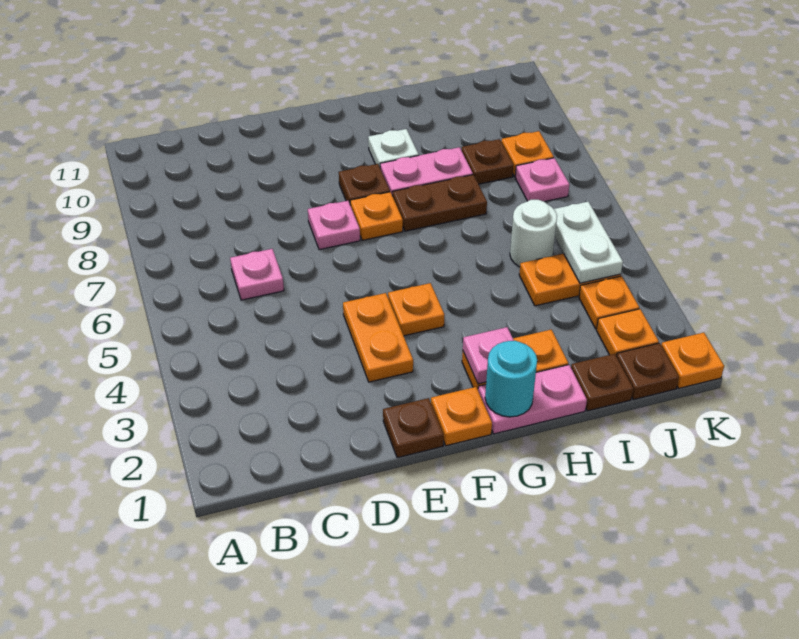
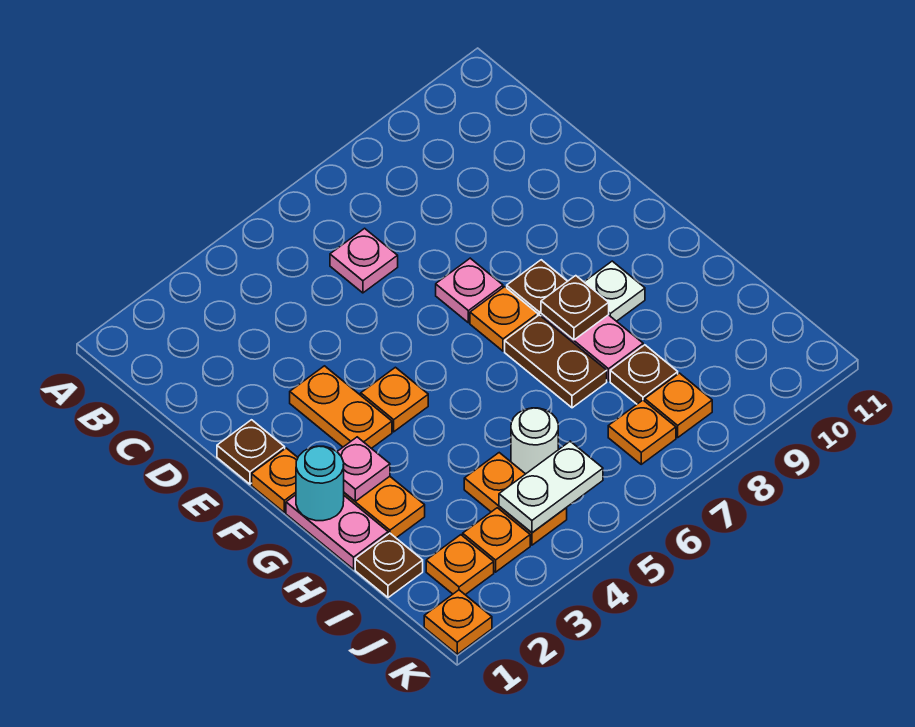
orange plate E3:E4 level 1 -> orange plate E3:F3 level 1
brown plate J1 level 1 -> brown plate G8 level 2
pink plate J7 level 1 -> orange plate J7 level 1

